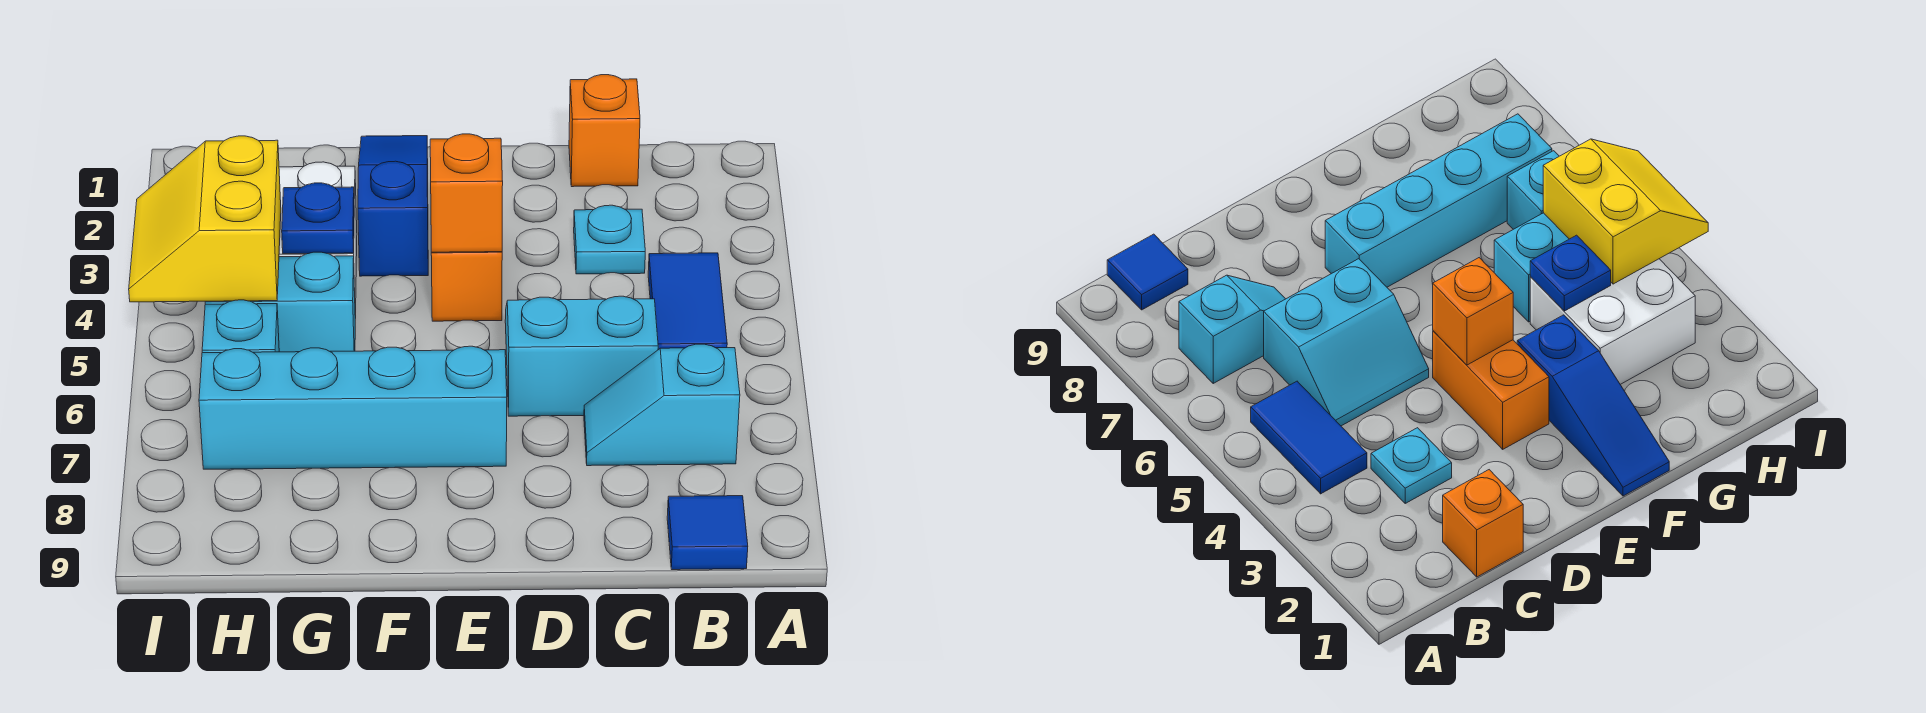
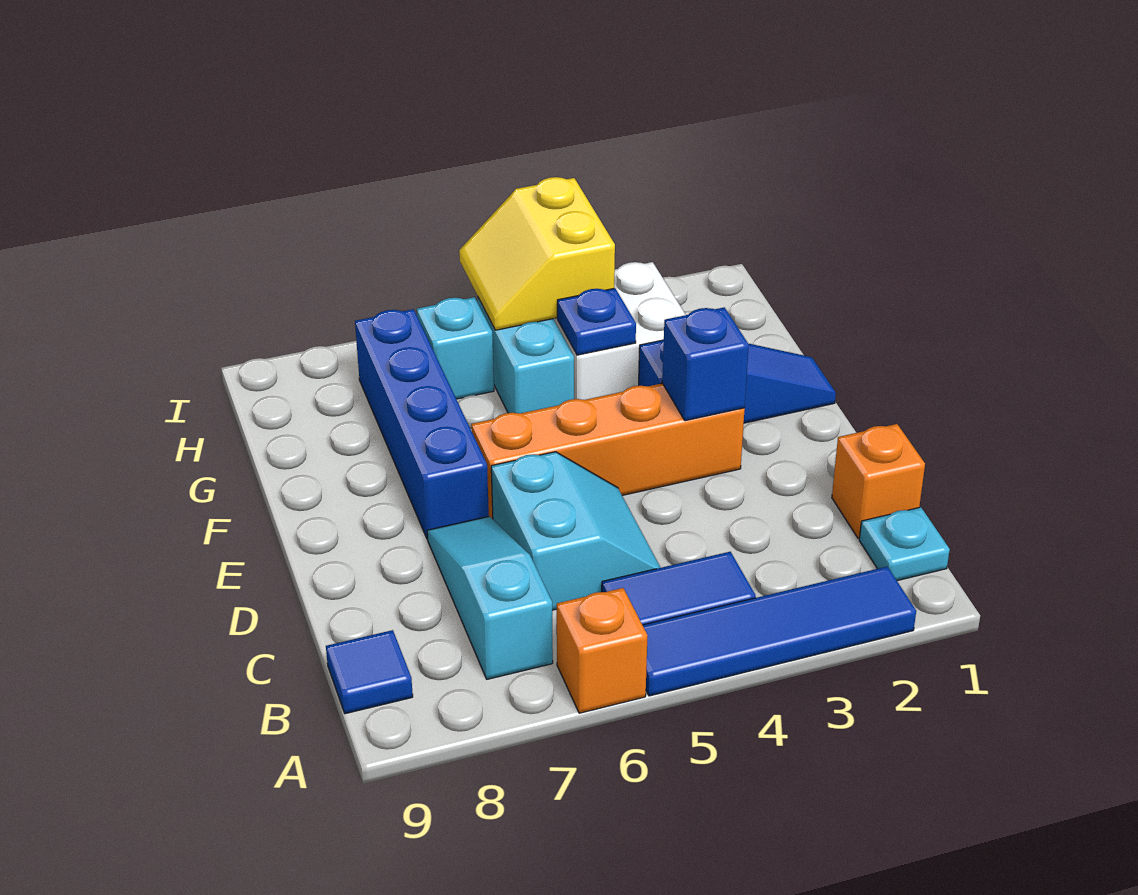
none -> blue tile A2:A5 level 1
cyan slope B7:C7 level 1 top B -> cyan slope B7:D7 level 1 top B
cyan plate C3 level 1 -> cyan plate B1 level 1
orange brick E3:E4 level 1 -> orange brick E3:E6 level 1
none -> blue brick E3 level 2
orange brick E4 level 2 -> orange brick A6 level 1
cyan brick E7:H7 level 1 -> blue brick E7:H7 level 1
yellow slope H4:I5 level 2 top H -> yellow slope H4:I5 level 2 top 4

